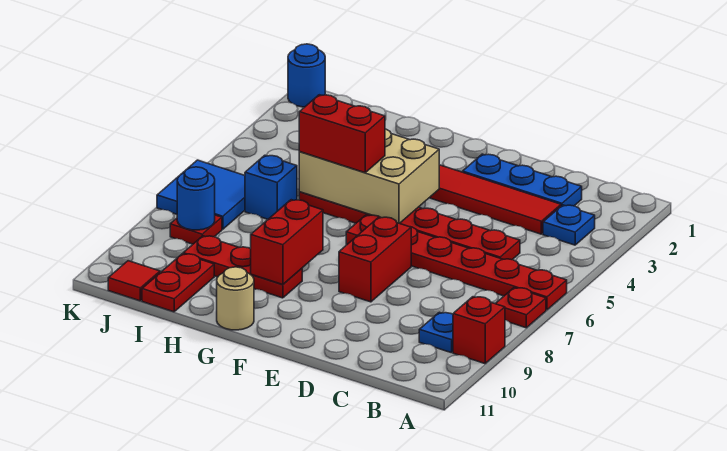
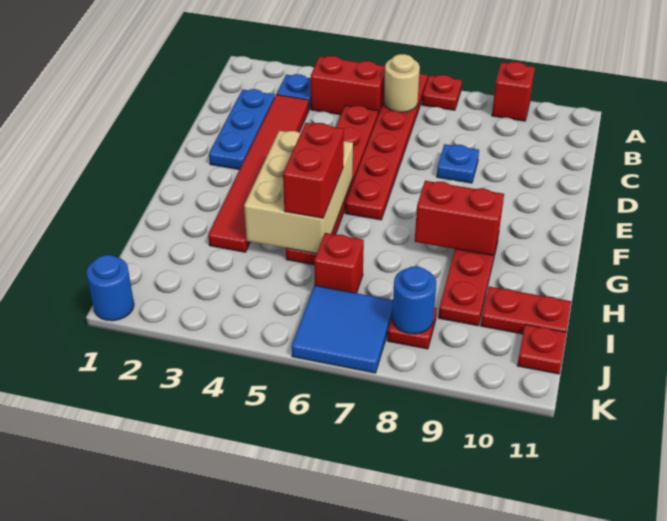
blue plate B9 level 1 -> blue plate D8 level 1
red brick E7:E8 level 1 -> red brick B4:B5 level 1
tan round brick G11 level 1 -> tan round brick B6 level 2
blue brick I6 level 1 -> red brick I6 level 1
red tile J11 level 1 -> red plate J11 level 1

